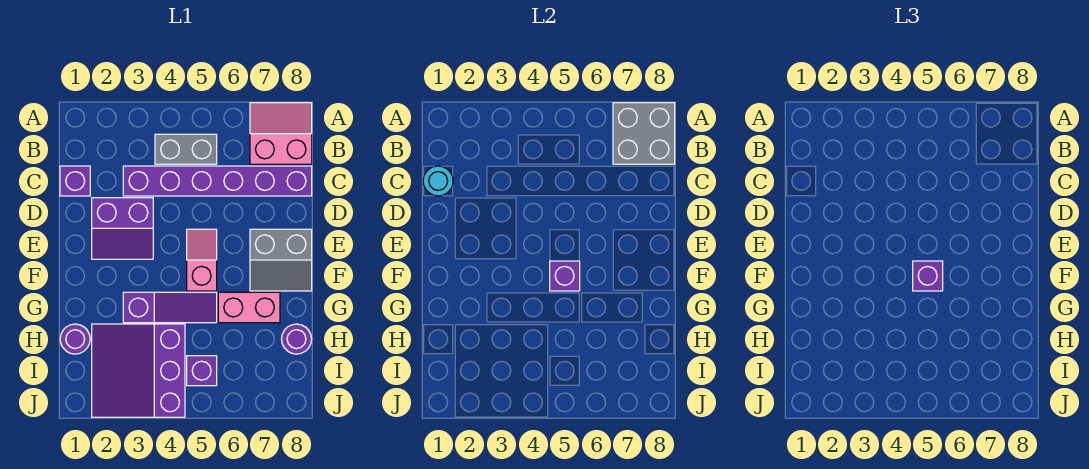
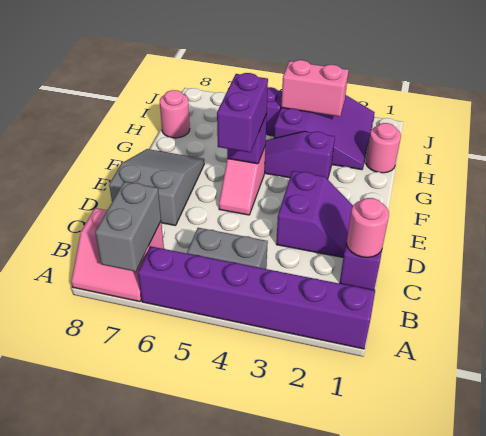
grey brick A7:B8 level 2 -> grey brick A7:B7 level 2
cyan round brick C1 level 2 -> pink round brick C1 level 2
purple brick C3:C8 level 1 -> purple brick A1:A6 level 1
purple slope D2:E3 level 1 top D -> purple slope D2:E3 level 1 top 3
grey slope E7:F8 level 1 top E -> grey slope D7:F8 level 1 top D
purple brick F5 level 3 -> purple brick E5:F5 level 3
pink brick G6:G7 level 1 -> pink brick I3:I4 level 2
purple round brick H1 level 1 -> pink round brick H1 level 1
purple round brick H8 level 1 -> pink round brick H8 level 1

